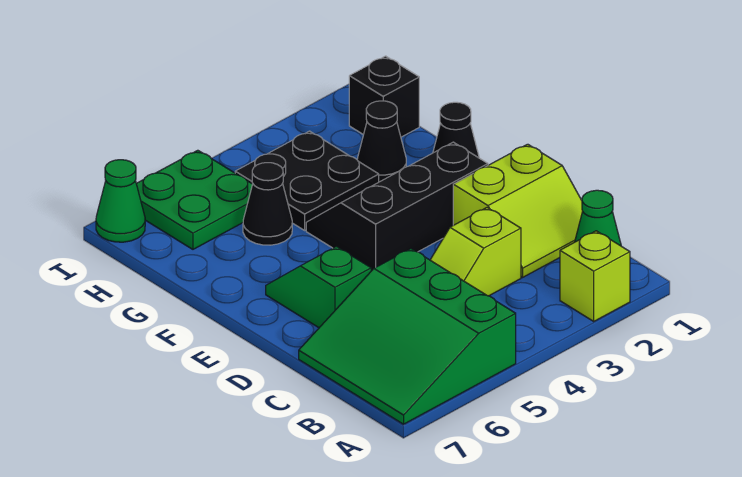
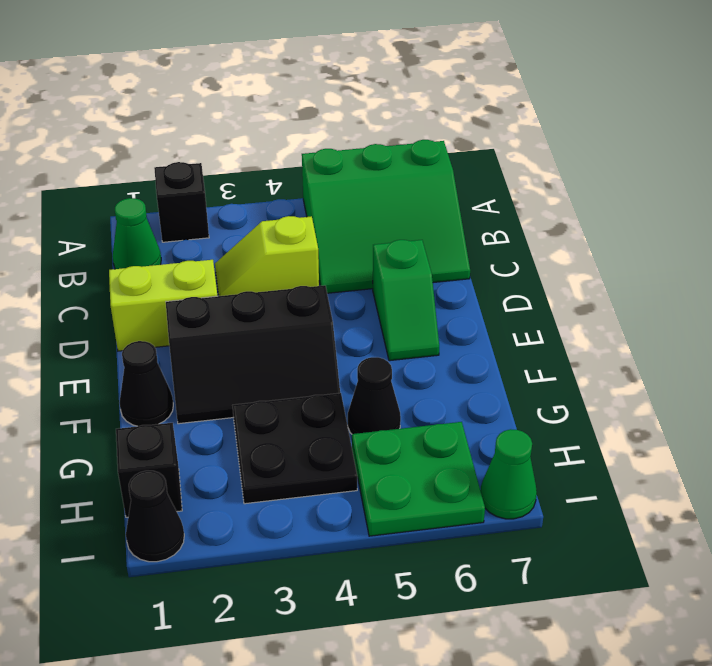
lime brick A2 level 1 -> black brick A2 level 1
green slope A5:C7 level 1 top 5 -> green slope A5:C7 level 1 top A
lime slope C3:C4 level 1 top 3 -> lime slope C3:C4 level 1 top 4
black cone G2 level 1 -> black cone I1 level 1

